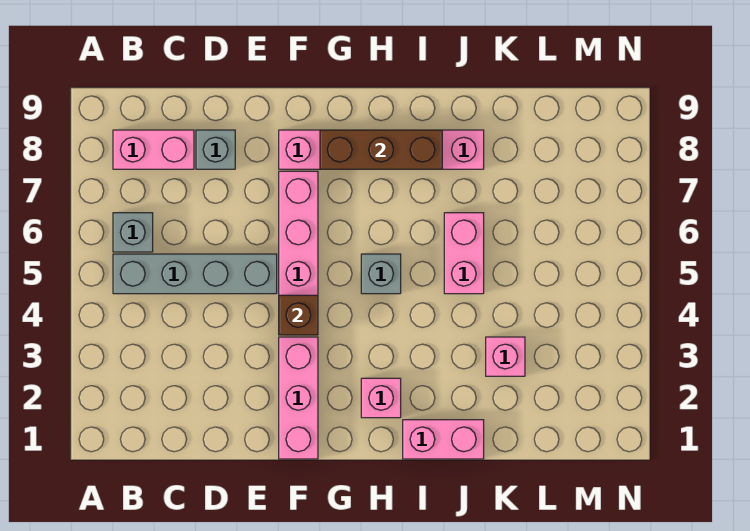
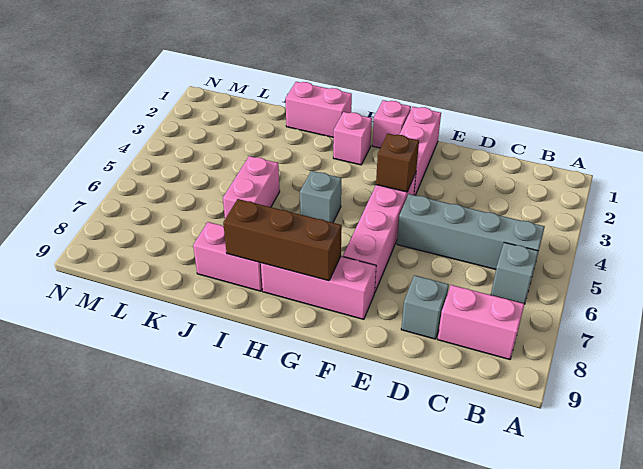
pink brick K3 level 1 -> pink brick G1 level 1

